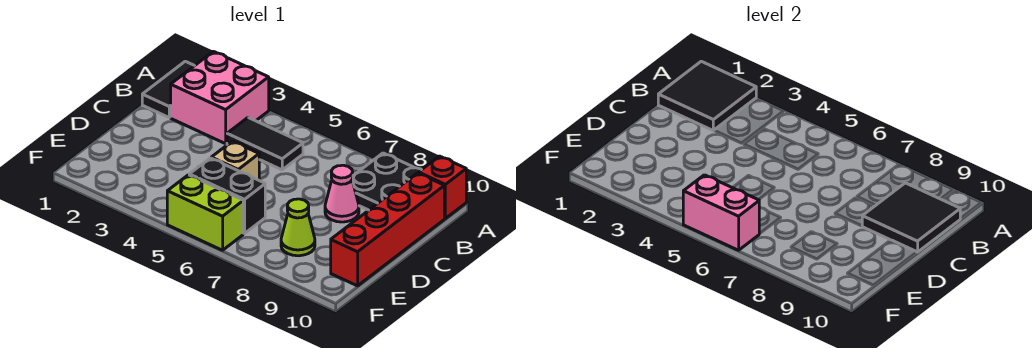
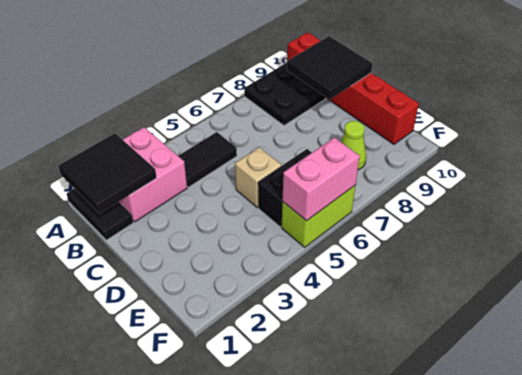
pink cone C8 level 1 -> none

